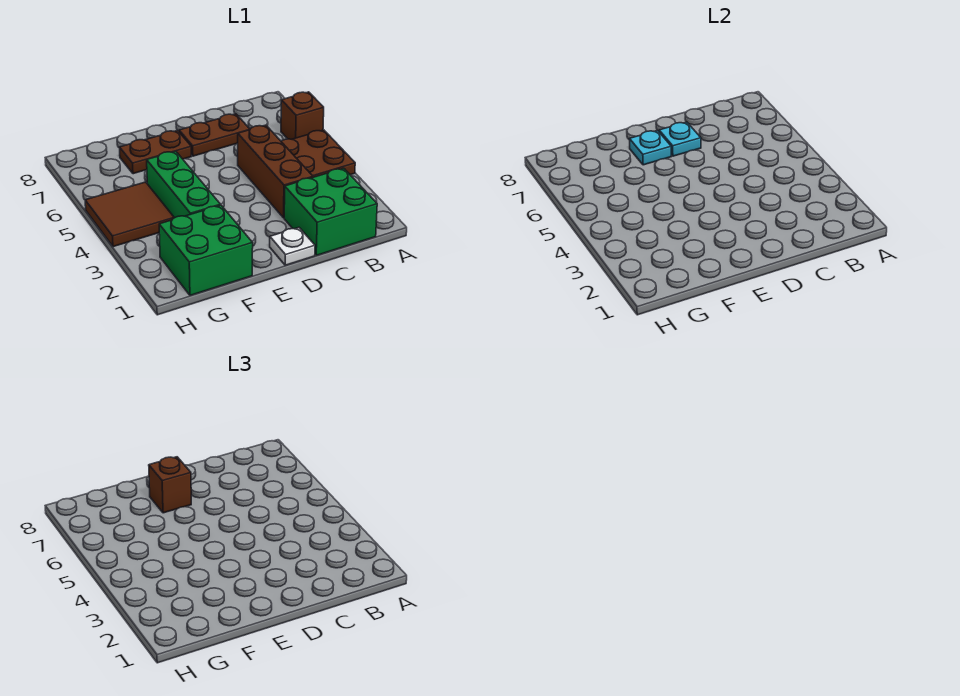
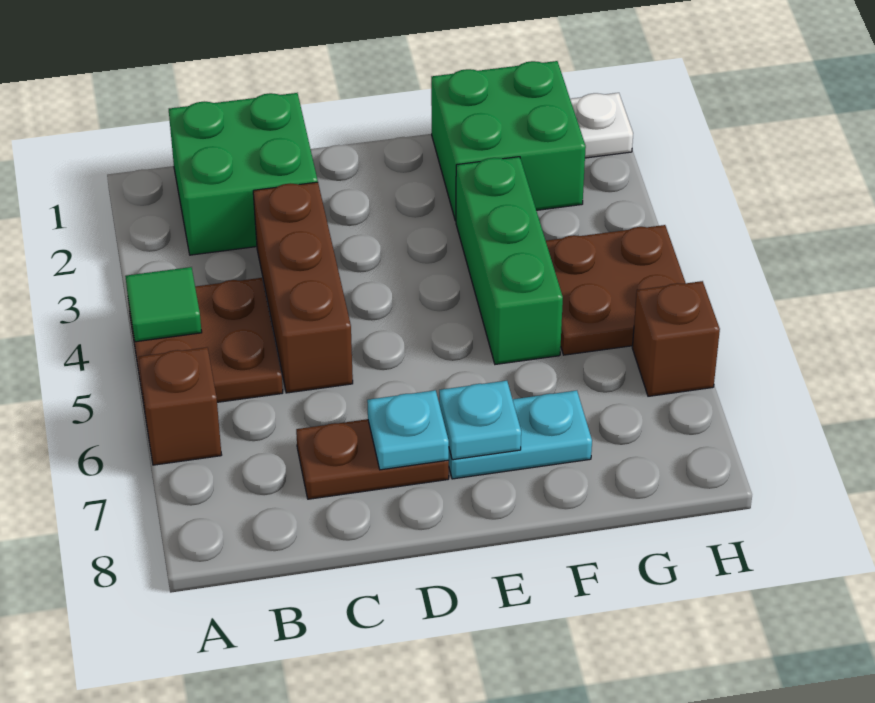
none -> green tile A4 level 2
white plate D1 level 1 -> white plate H1 level 1
brown plate E7:F7 level 1 -> cyan plate E7:F7 level 1
brown brick E7 level 3 -> brown brick H6 level 1
brown tile G4:H5 level 1 -> brown plate G4:H5 level 1

